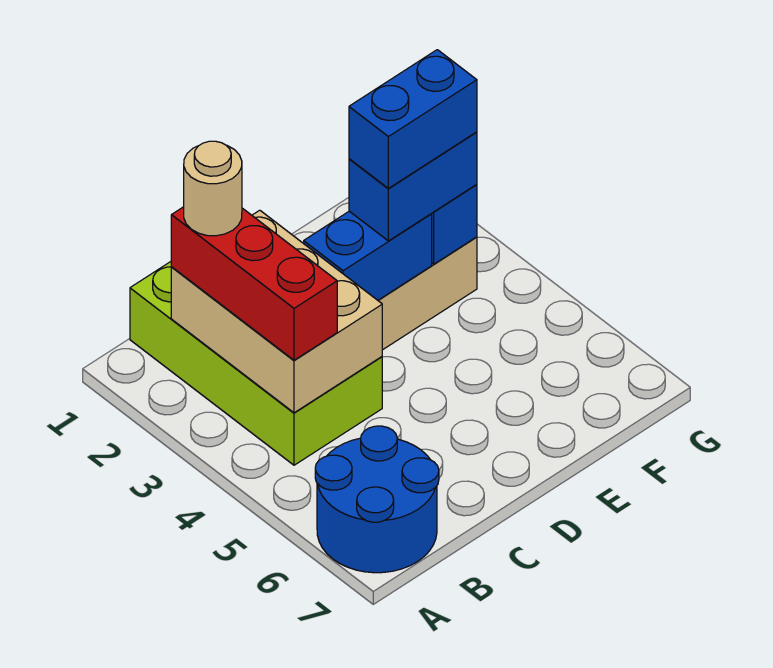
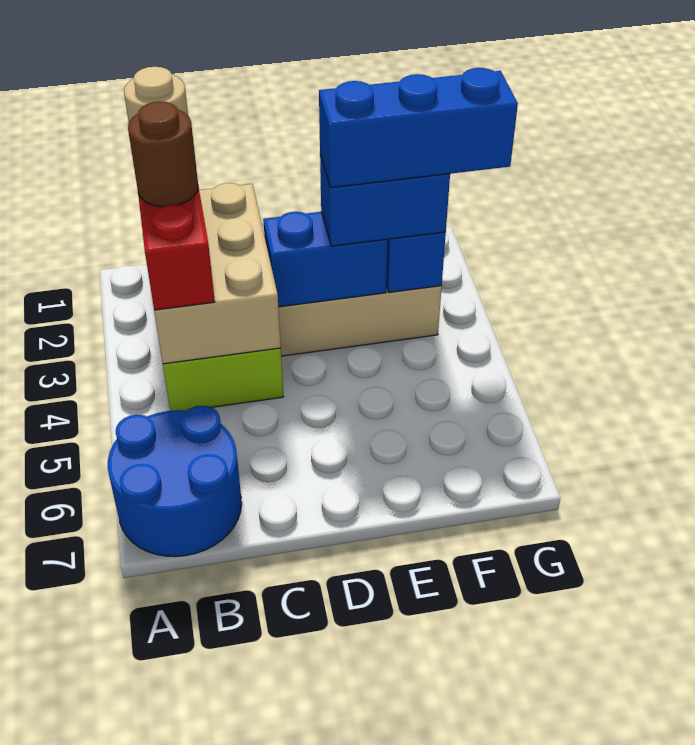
none -> brown round brick B3 level 4
blue brick E3:F3 level 4 -> blue brick E3:G3 level 4

